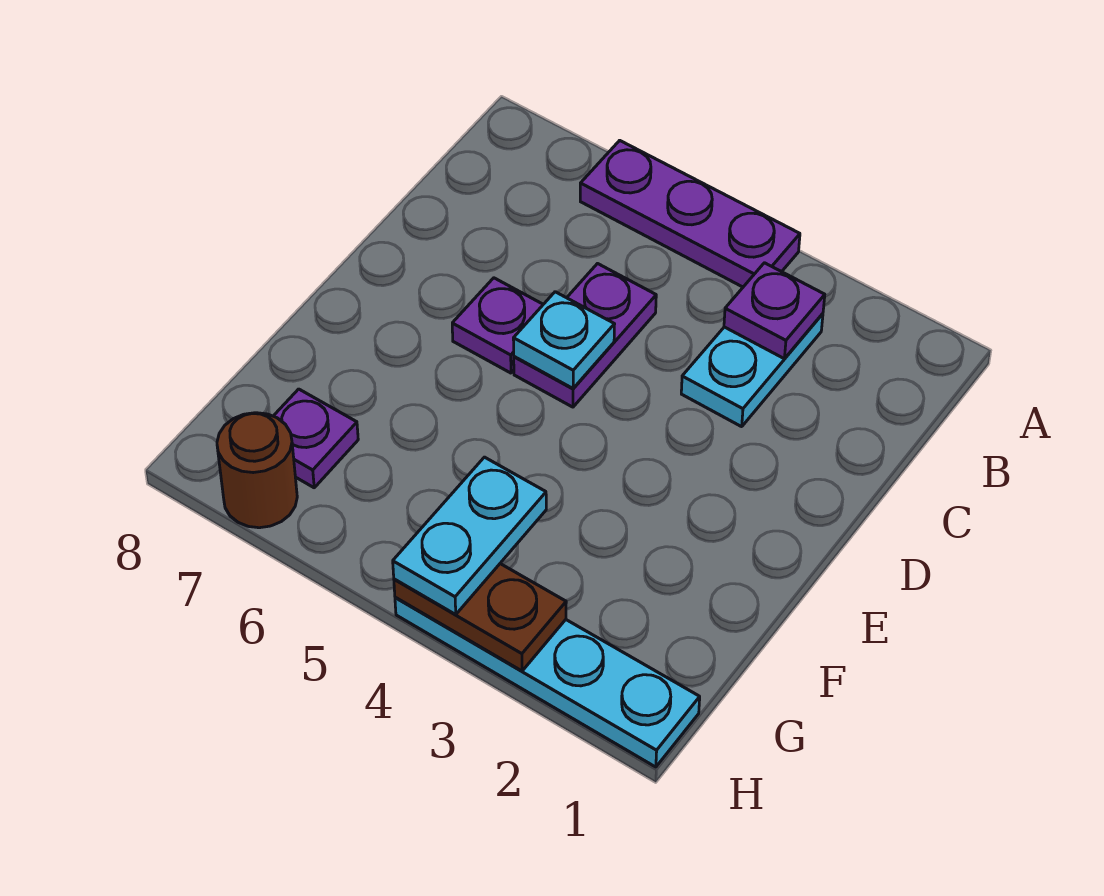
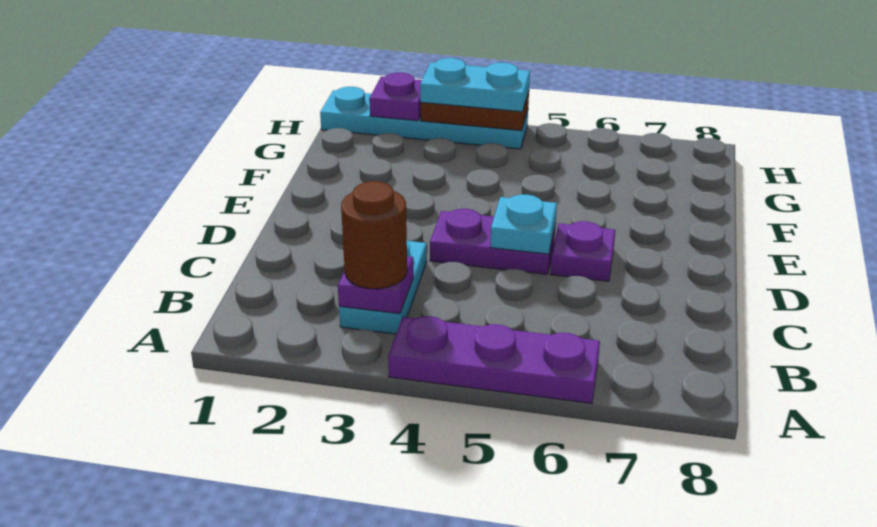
purple plate C5:D5 level 1 -> purple plate D4:D5 level 1
cyan plate G4:H4 level 3 -> cyan plate H3:H4 level 3
purple plate G7 level 1 -> purple plate H2 level 2
brown round brick H7 level 1 -> brown round brick B3 level 3

